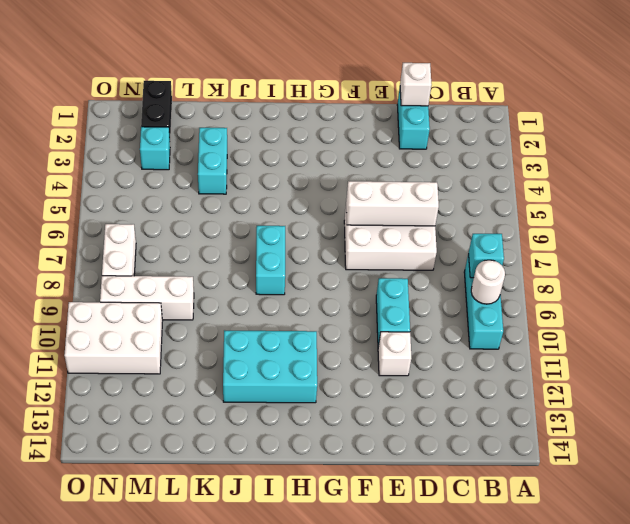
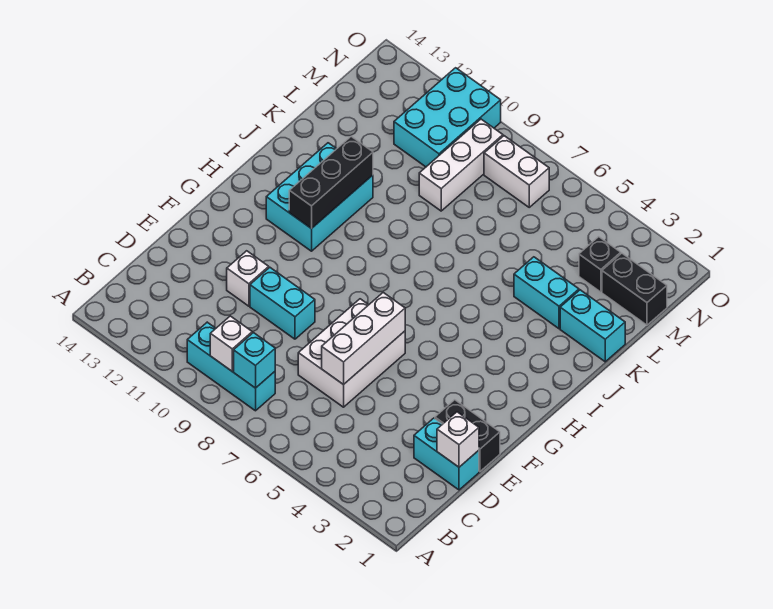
white round brick B9 level 2 -> white brick B9 level 2
none -> black brick E1:E2 level 1
none -> black brick H11:J11 level 2
cyan brick I7:I8 level 1 -> cyan brick K1:K2 level 1
cyan brick M3 level 1 -> black brick M3 level 1
white brick M10:O11 level 1 -> cyan brick M10:O11 level 1

